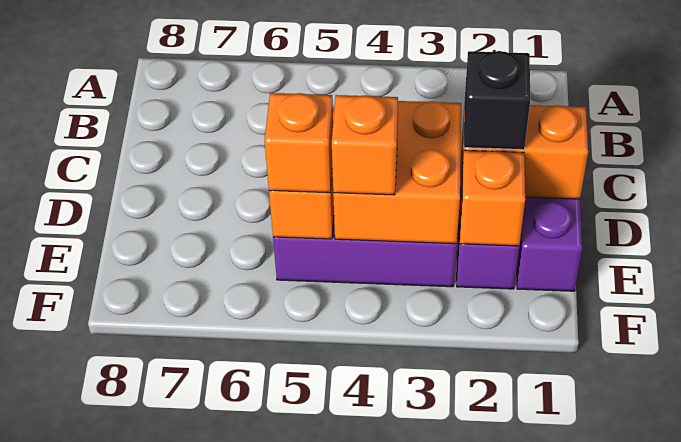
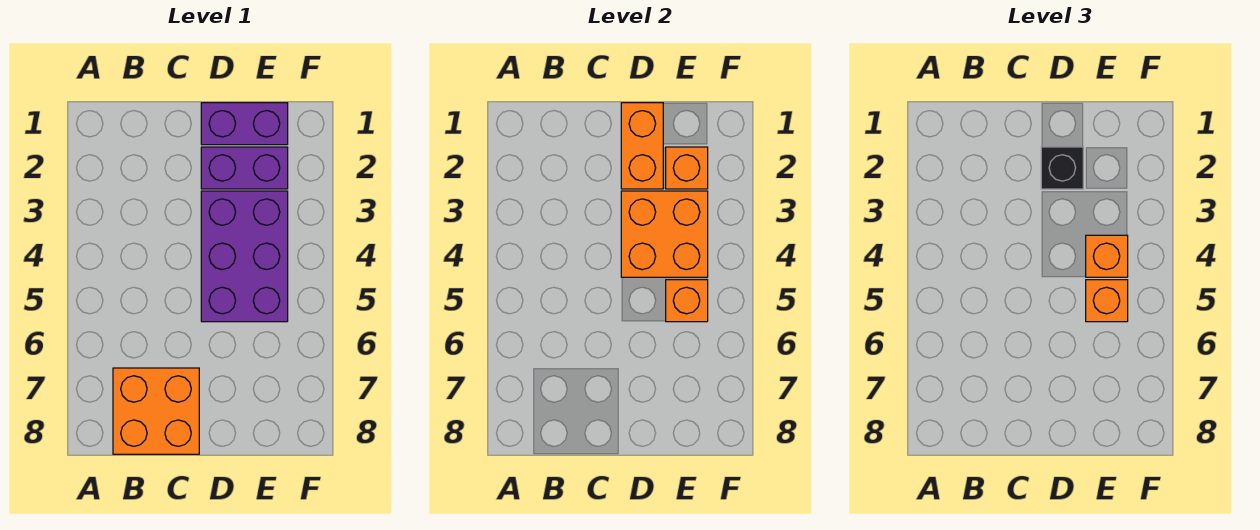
none -> orange brick B7:C8 level 1

